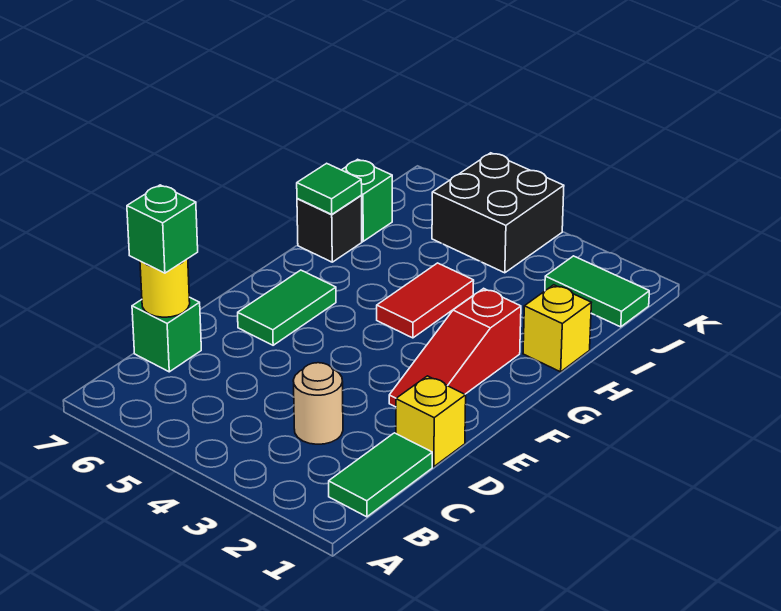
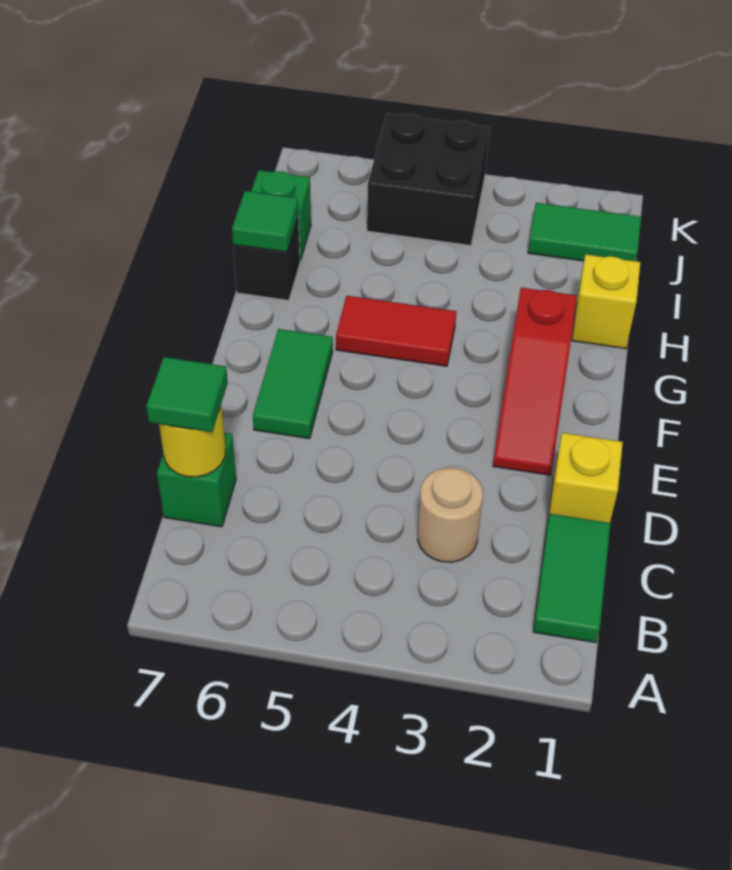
green brick C7 level 3 -> green tile C7 level 3
red tile G4:H4 level 1 -> red tile G4:G5 level 1

